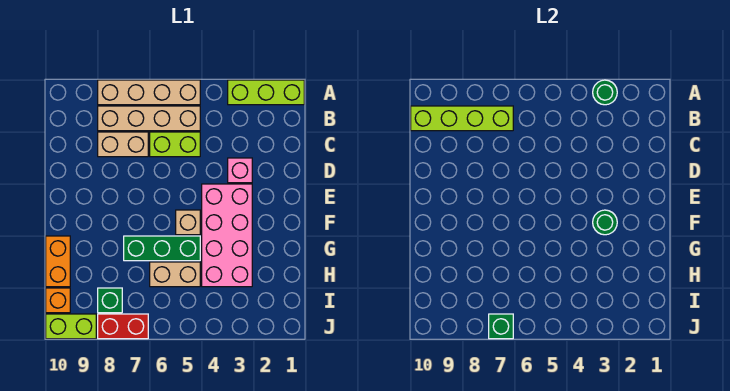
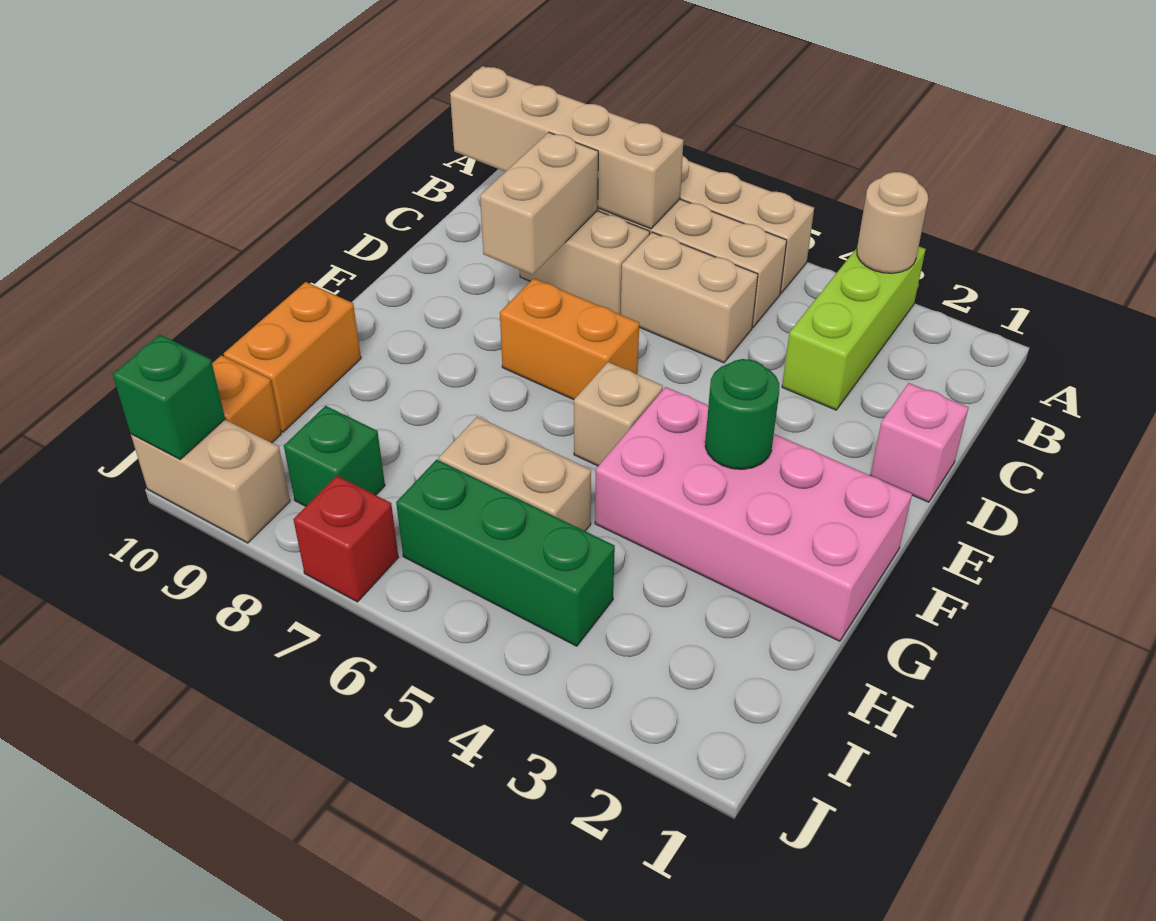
lime brick A1:A3 level 1 -> lime brick A3:C3 level 1
green round brick A3 level 2 -> tan round brick A3 level 2
lime brick B7:B10 level 2 -> tan brick B7:B10 level 2
lime brick C5:C6 level 1 -> tan brick C5:C6 level 1
none -> tan brick C8:D8 level 2
pink brick D3 level 1 -> pink brick D1 level 1
pink brick E3:H4 level 1 -> pink brick F1:G4 level 1
none -> orange brick E6:E7 level 1
green brick G5:G7 level 1 -> green brick I4:I6 level 1
red brick J7:J8 level 1 -> red brick J7 level 1
green brick J7 level 2 -> green brick J10 level 2
lime brick J9:J10 level 1 -> tan brick J9:J10 level 1

